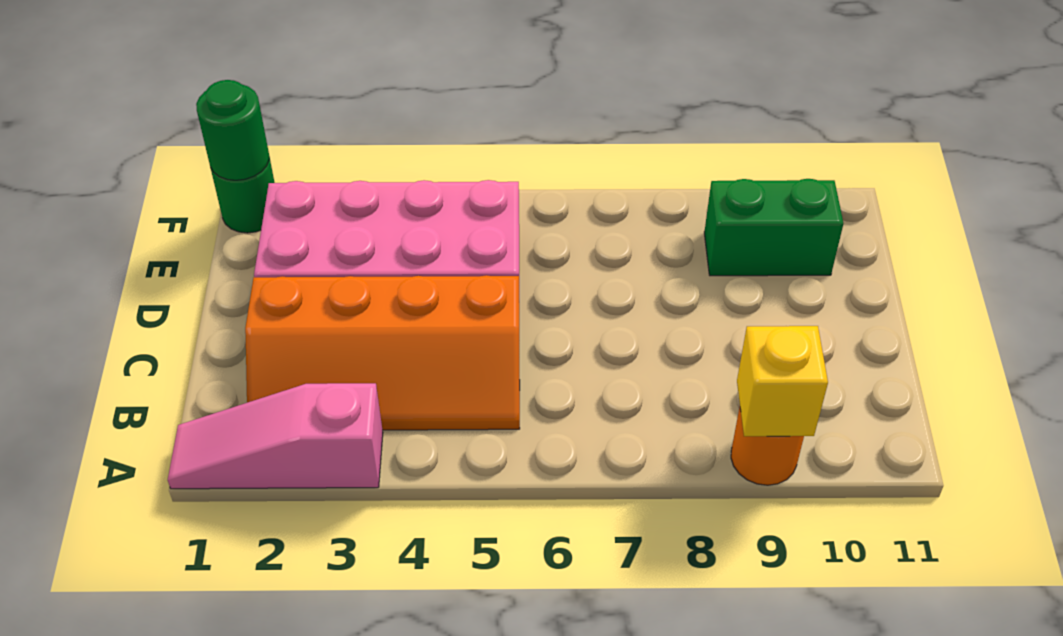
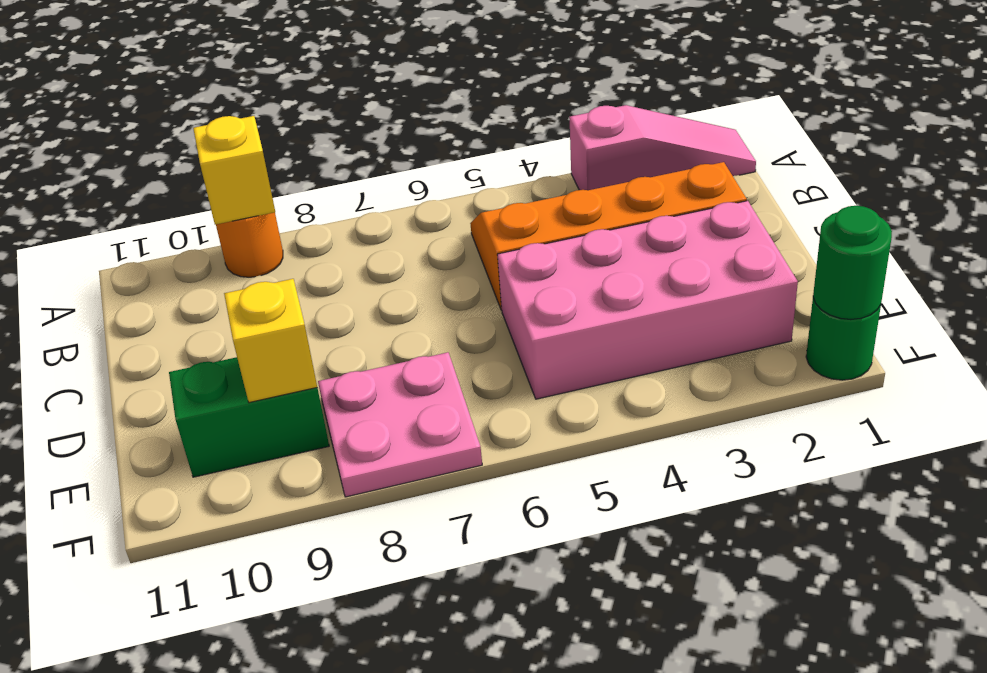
none -> pink plate E7:F8 level 1
none -> yellow brick E9 level 2

